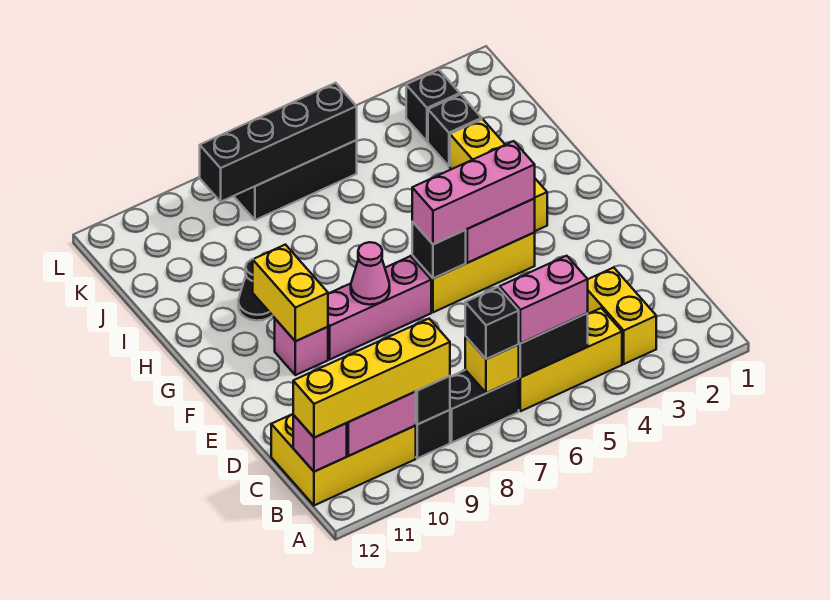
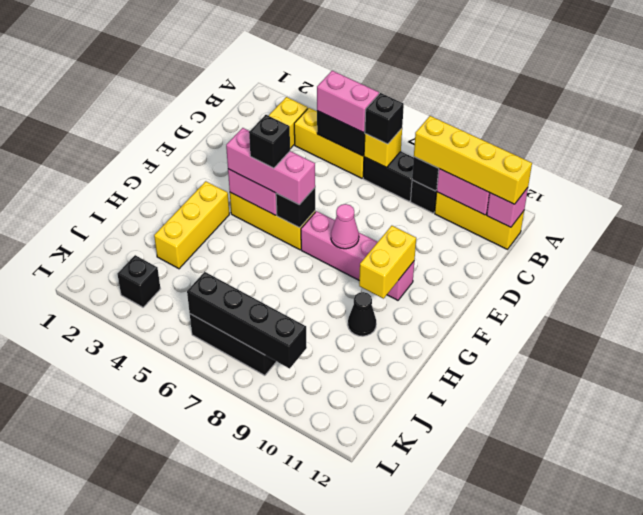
yellow brick B10:C12 level 1 -> yellow brick B10:B12 level 1
black brick J3 level 1 -> black brick F5 level 4

